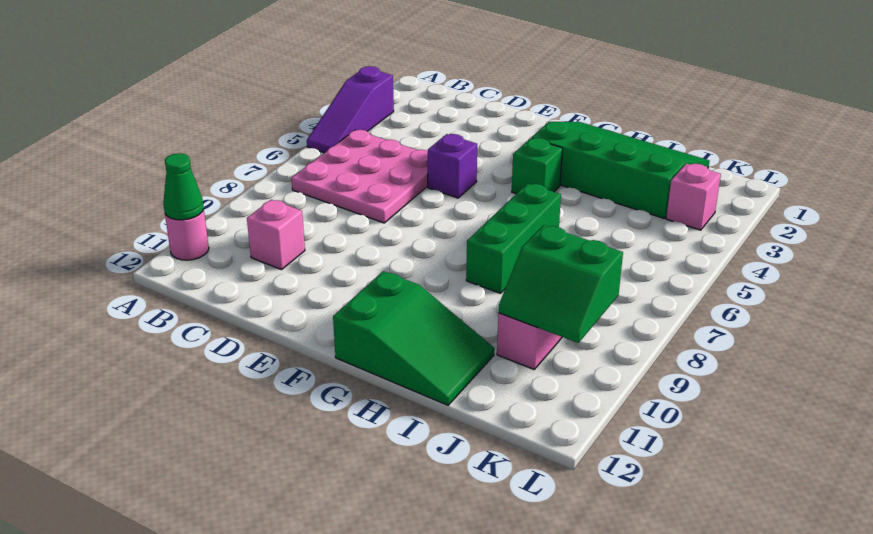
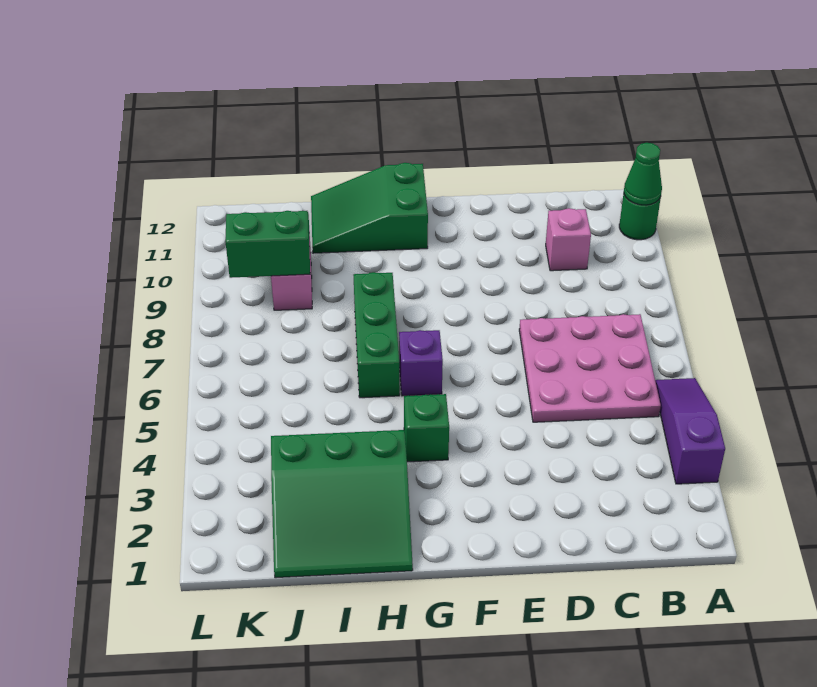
pink round brick A11 level 1 -> green round brick A11 level 1
purple brick E5 level 1 -> purple brick G6 level 1
green slope G1:J3 level 1 top 3 -> green slope H1:J3 level 1 top 3
pink brick K3 level 1 -> none

